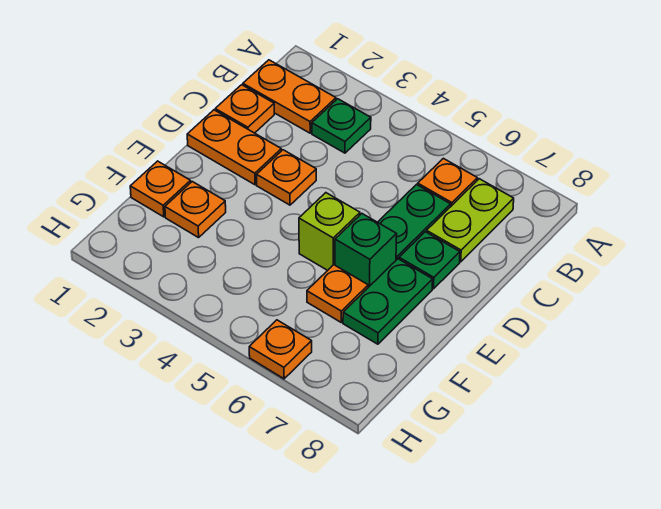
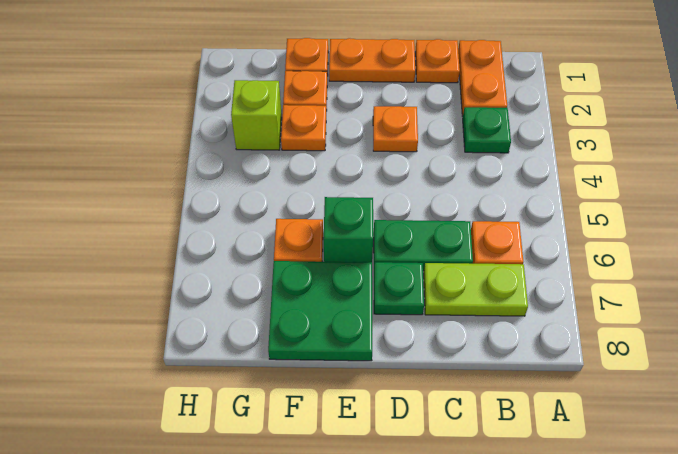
orange plate D1:D2 level 1 -> orange plate D1:E1 level 1
lime brick E5 level 1 -> lime brick G3 level 1
green plate E7:F7 level 1 -> green plate E7:F8 level 1
orange plate H6 level 1 -> orange plate F3 level 1

